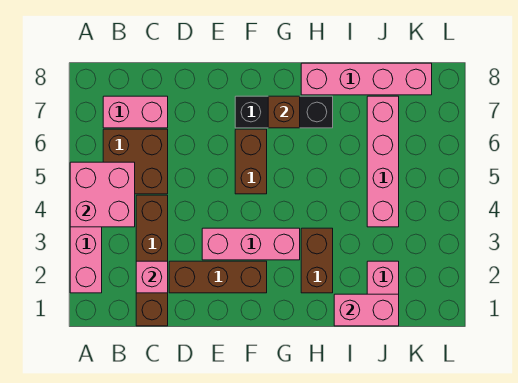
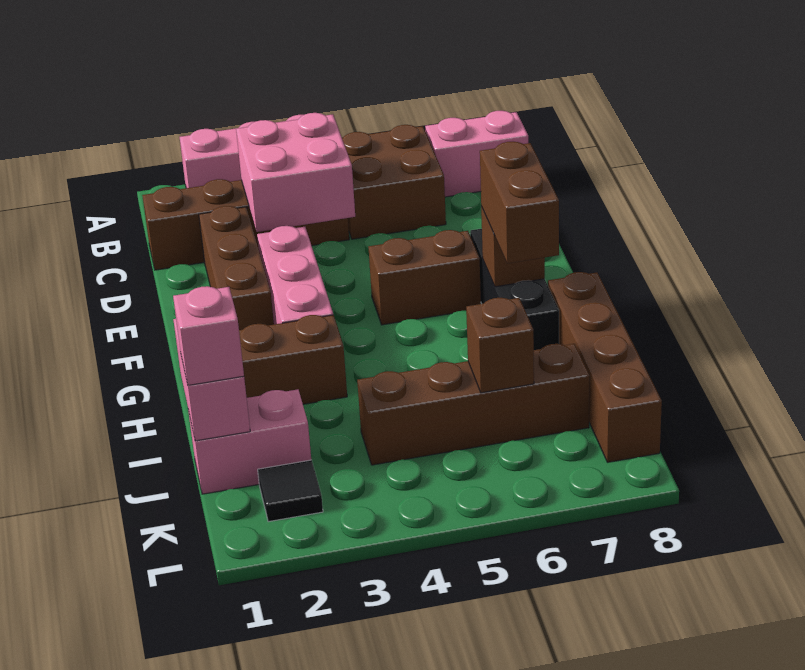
pink brick A4:B5 level 2 -> pink brick C3:D4 level 2
pink brick B7:C7 level 1 -> pink brick B7:B8 level 1
pink brick C2 level 2 -> pink brick J1 level 3
none -> brown brick G7:H7 level 3
pink brick H8:K8 level 1 -> brown brick H8:K8 level 1
pink brick J4:J7 level 1 -> brown brick J4:J7 level 1
none -> brown brick J6 level 2
none -> black tile K2 level 1

